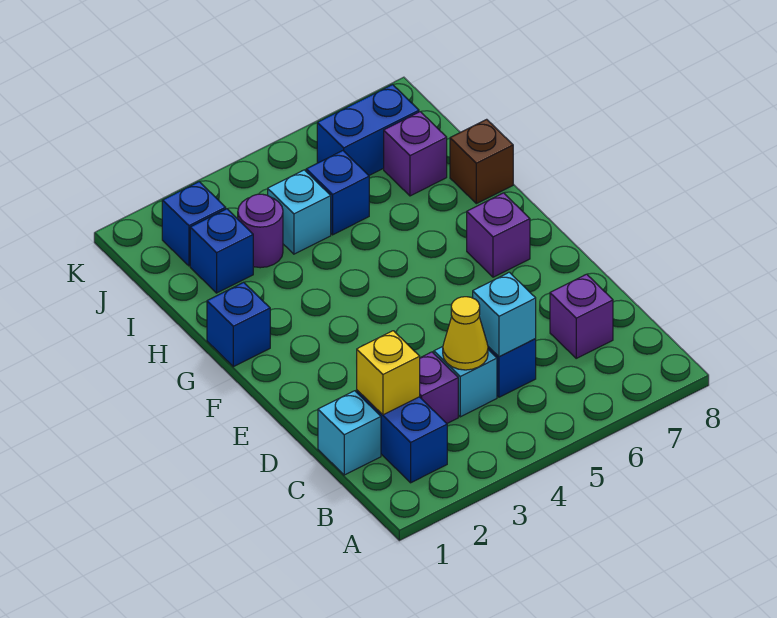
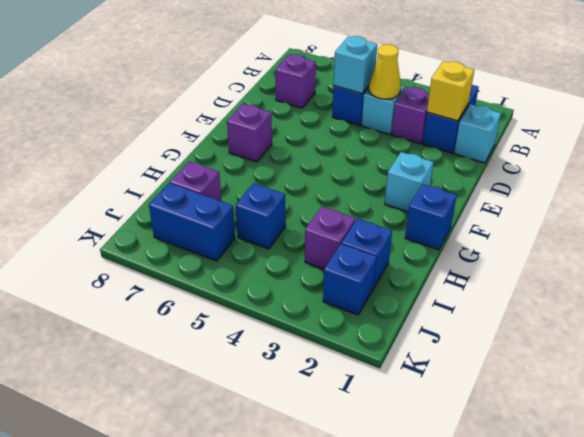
brown brick H8 level 1 -> none
purple round brick I3 level 1 -> purple brick I3 level 1
cyan brick I4 level 1 -> cyan brick F2 level 1

